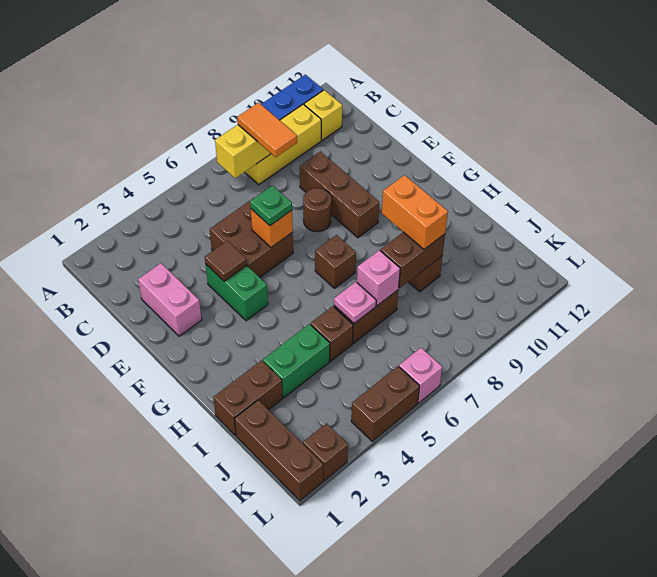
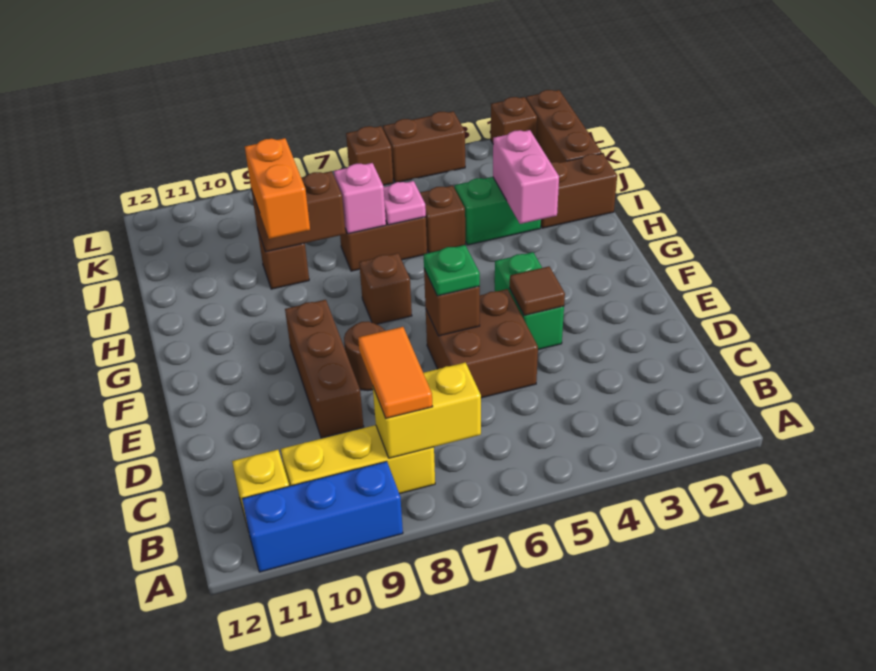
pink brick D2:E2 level 1 -> pink brick H3:I3 level 2
orange brick E6 level 2 -> brown brick E6 level 2
pink brick L6 level 1 -> brown brick L6 level 1

